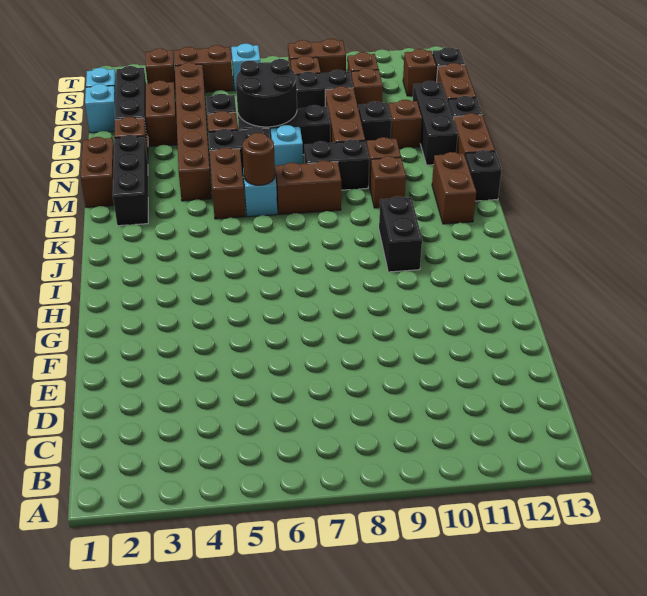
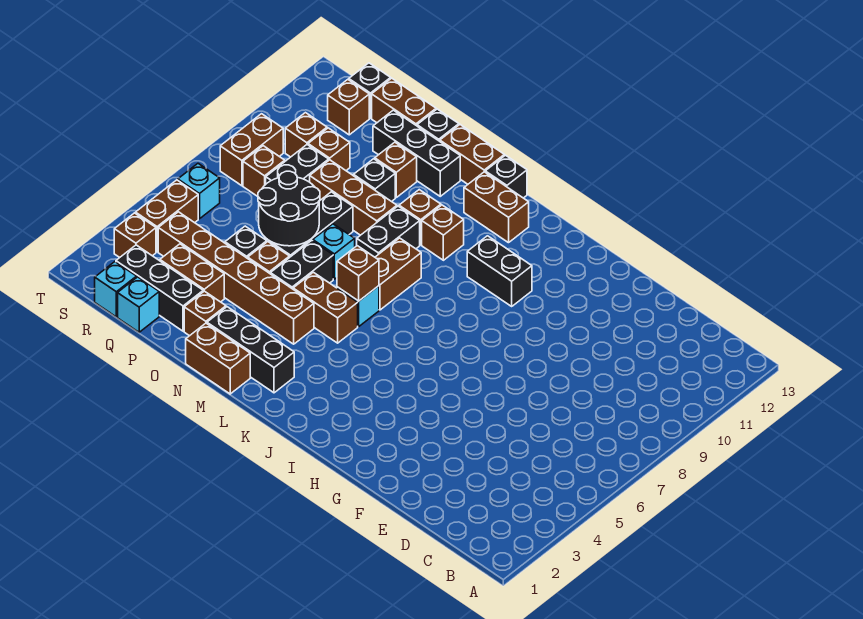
brown round brick L6 level 2 -> brown brick L6 level 2

